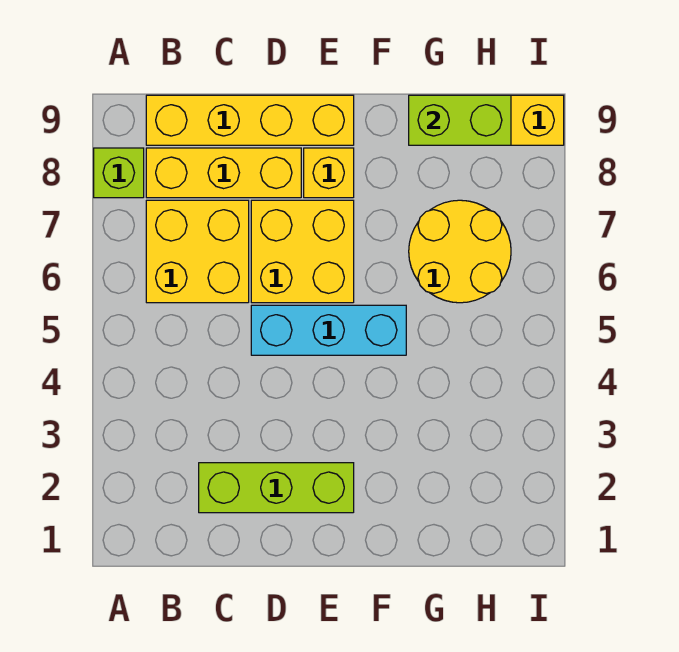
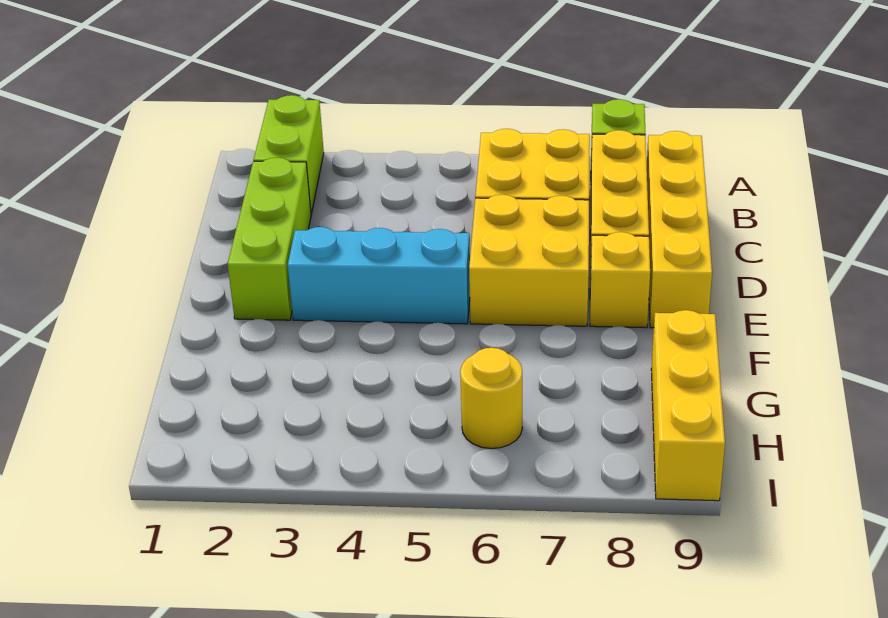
cyan brick D5:F5 level 1 -> cyan brick E3:E5 level 1
yellow round brick G6:H7 level 1 -> yellow round brick H6 level 1
lime brick G9:H9 level 2 -> lime brick A2:B2 level 1

